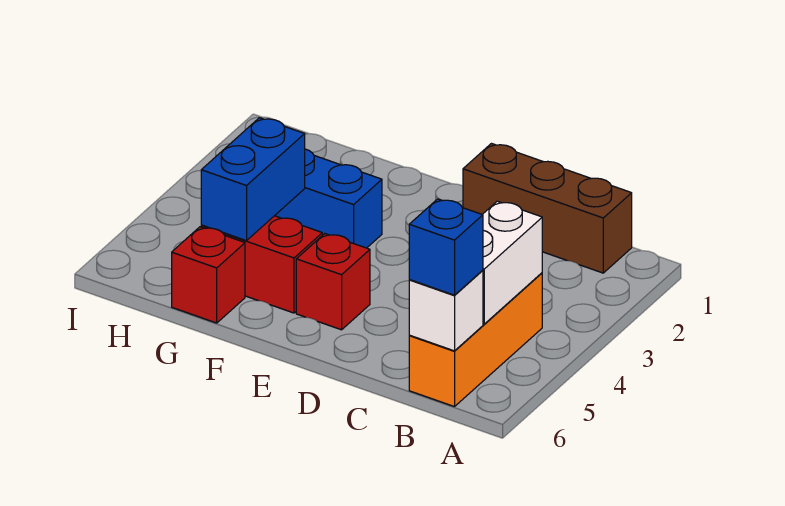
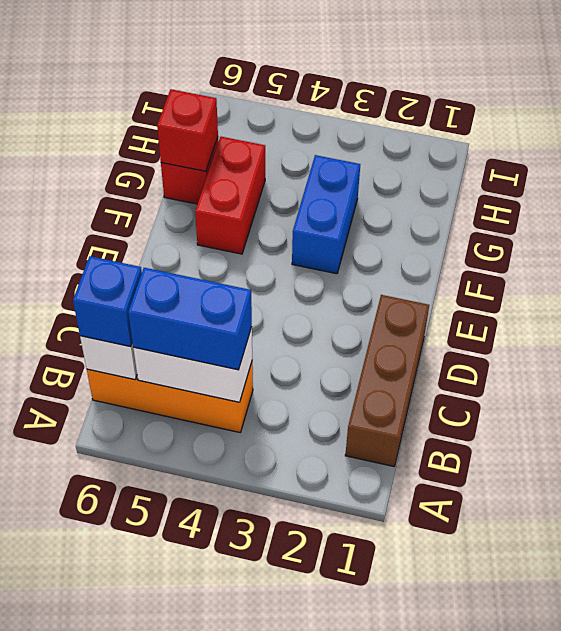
red brick E5 level 1 -> red brick G6 level 2
blue brick G4:G5 level 2 -> blue brick B4:B5 level 3

